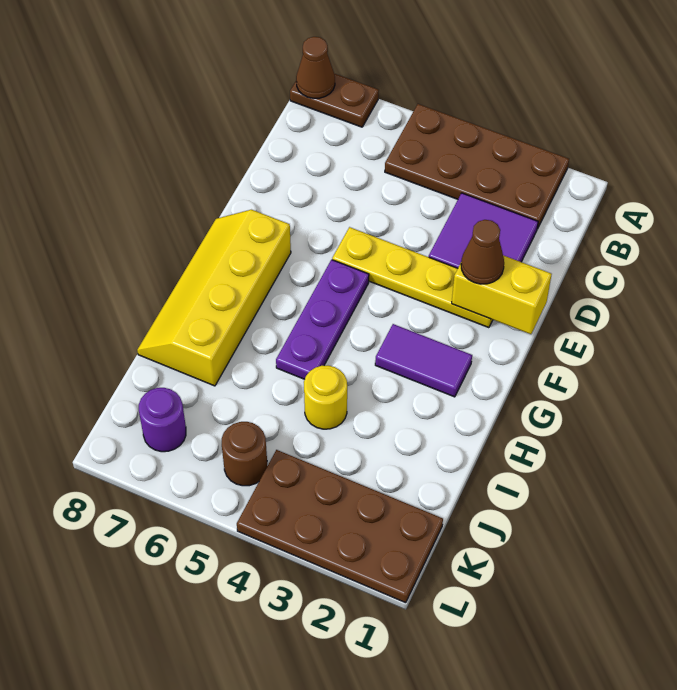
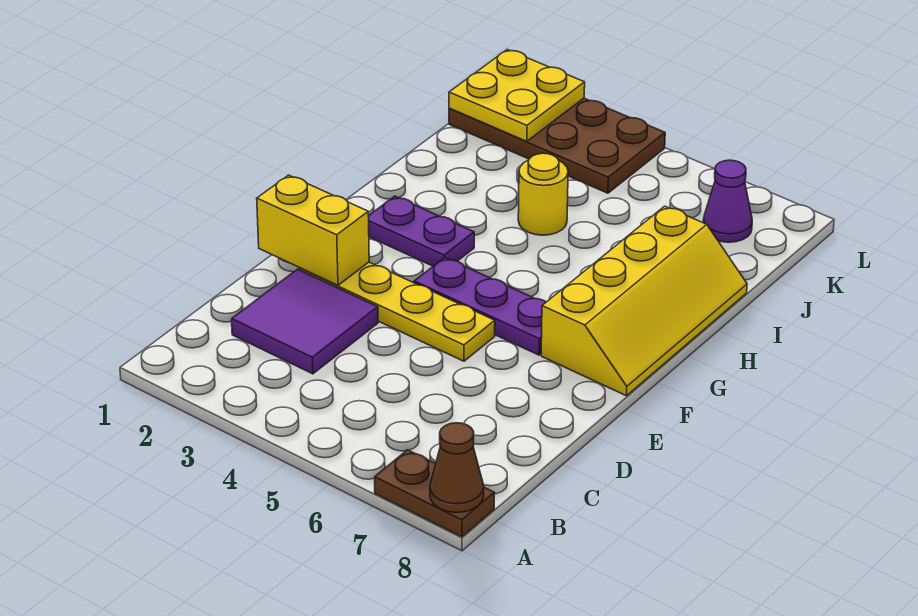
brown plate A2:B5 level 1 -> none
brown cone E2 level 3 -> none
purple plate F5:H5 level 1 -> purple plate F4:F6 level 1
purple tile G2:G3 level 1 -> purple plate G2:G3 level 1
none -> yellow plate K1:L2 level 2
brown round brick K5 level 1 -> none
purple round brick K7 level 1 -> purple cone K7 level 1

